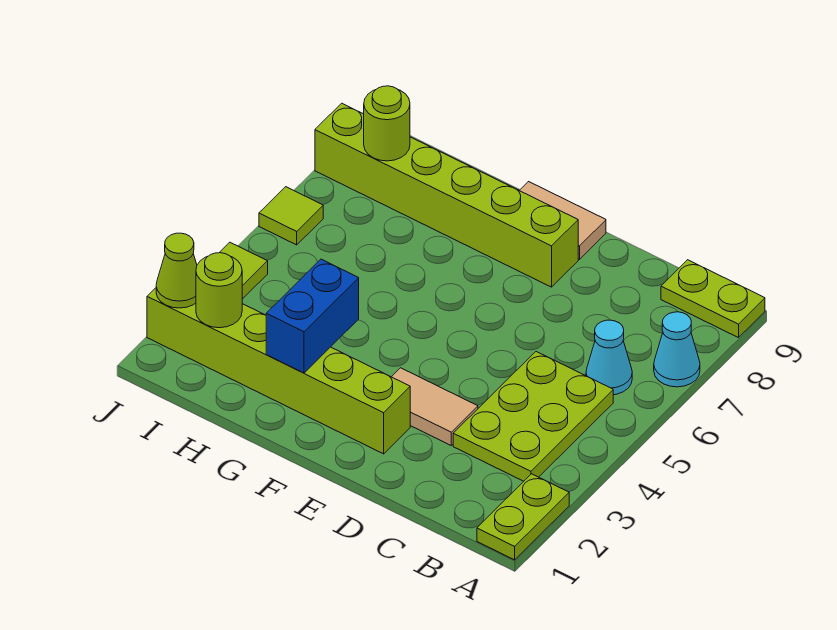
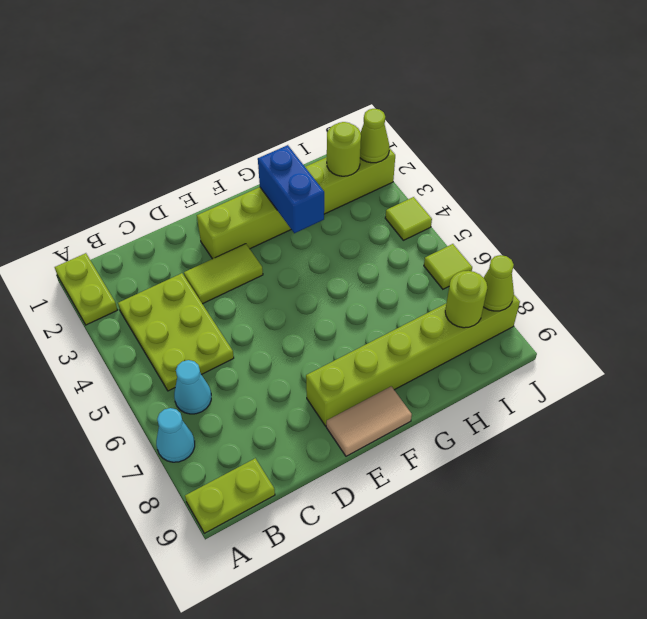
tan tile D3:E3 level 1 -> lime tile D3:E3 level 1
none -> lime cone J8 level 2

